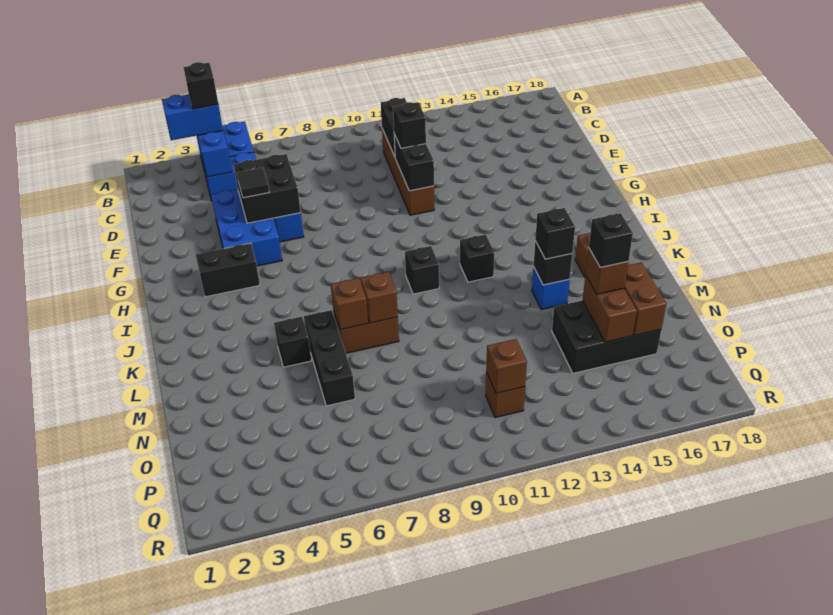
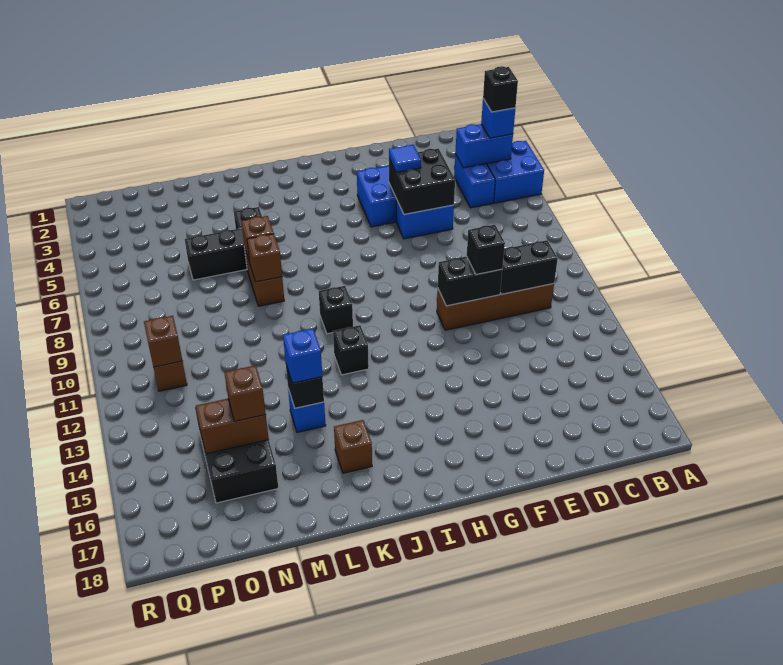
blue brick B3:B4 level 3 -> blue brick B4 level 3
black tile F5 level 3 -> blue tile F5 level 3
black brick H3:H4 level 1 -> none
black brick L14 level 3 -> blue brick L14 level 3
black brick N15 level 4 -> none
brown brick N16:O16 level 2 -> none

